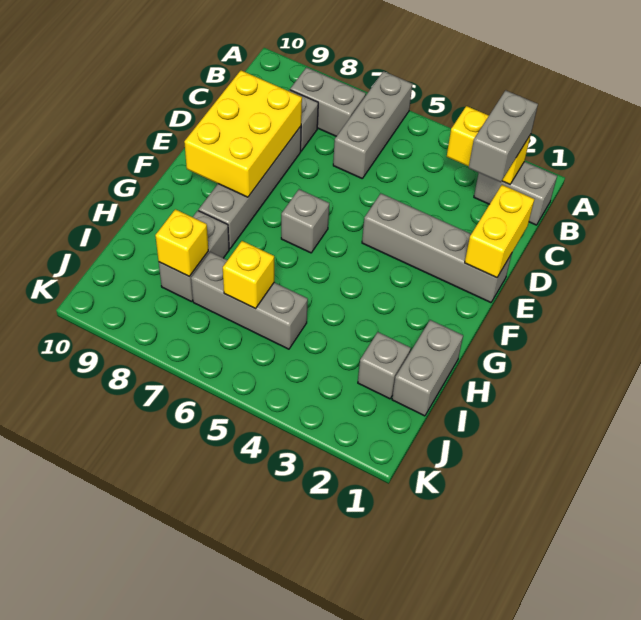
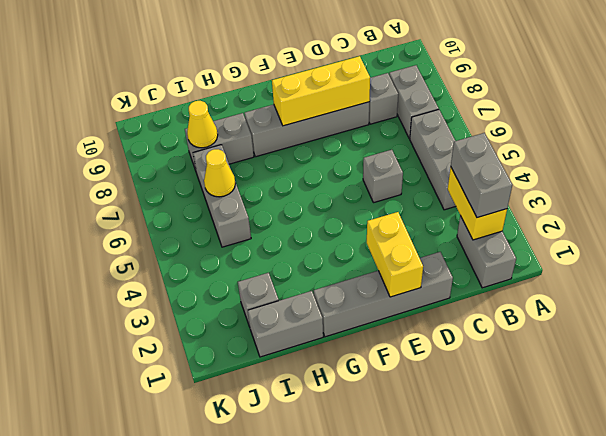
grey brick A6:C6 level 1 -> grey brick B4:B6 level 1
grey brick B2:C2 level 3 -> grey brick B2:B3 level 3
yellow brick D1:E1 level 2 -> yellow brick E1:E2 level 2
yellow brick D8:F9 level 2 -> yellow brick D8:F8 level 2
grey brick E1:E4 level 1 -> grey brick D1:G1 level 1
grey brick F6 level 1 -> grey brick D5 level 1
yellow brick I6 level 2 -> yellow cone I6 level 2
yellow brick I8 level 2 -> yellow cone I8 level 2

